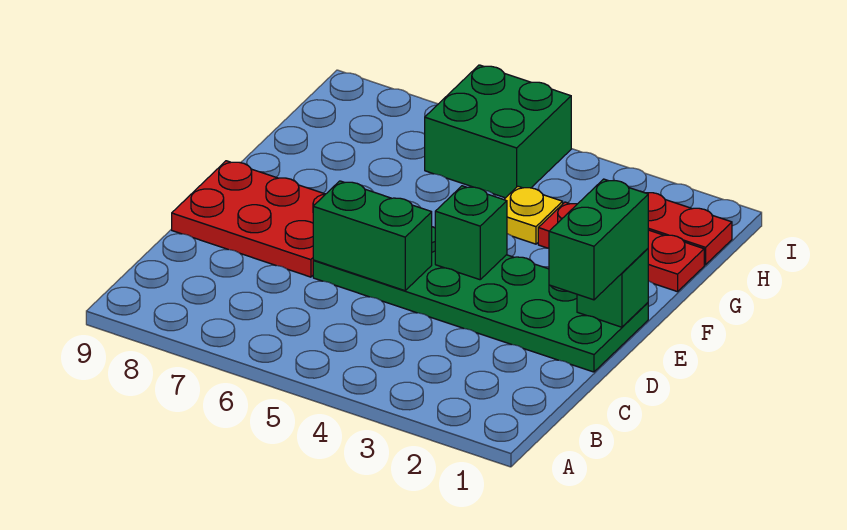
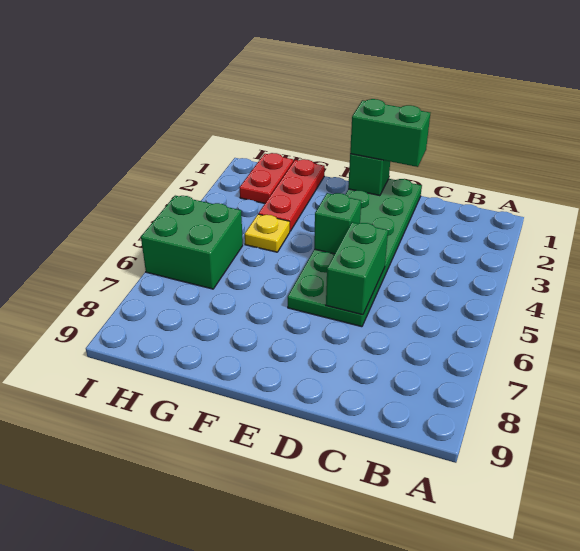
red plate D7:E9 level 1 -> none

